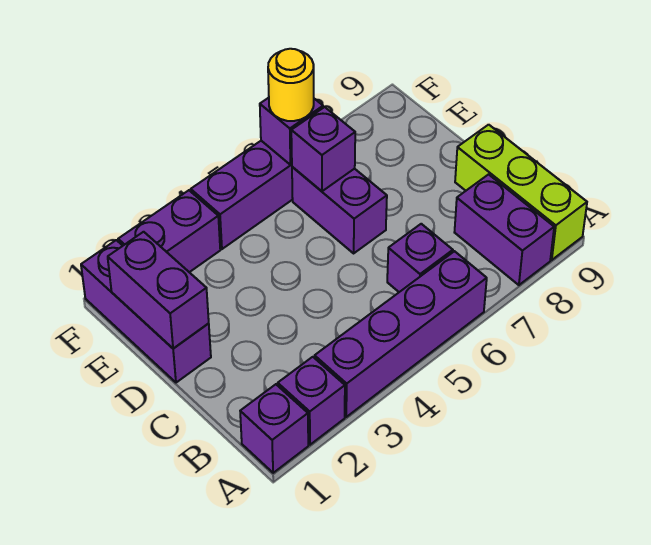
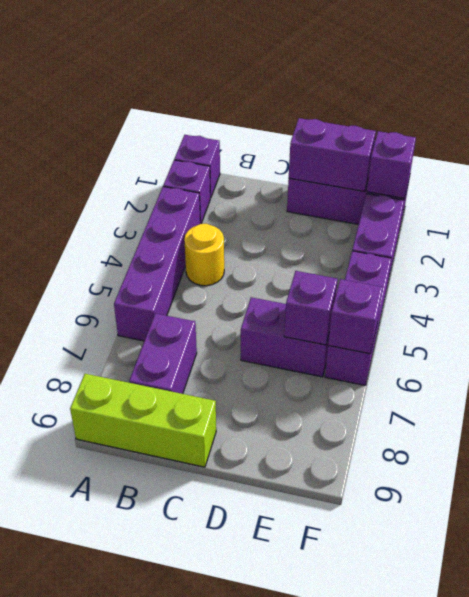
purple brick A8:B8 level 1 -> purple brick B7:B8 level 1
purple brick B6 level 1 -> purple brick F1 level 2
yellow round brick F6 level 3 -> yellow round brick B4 level 1

